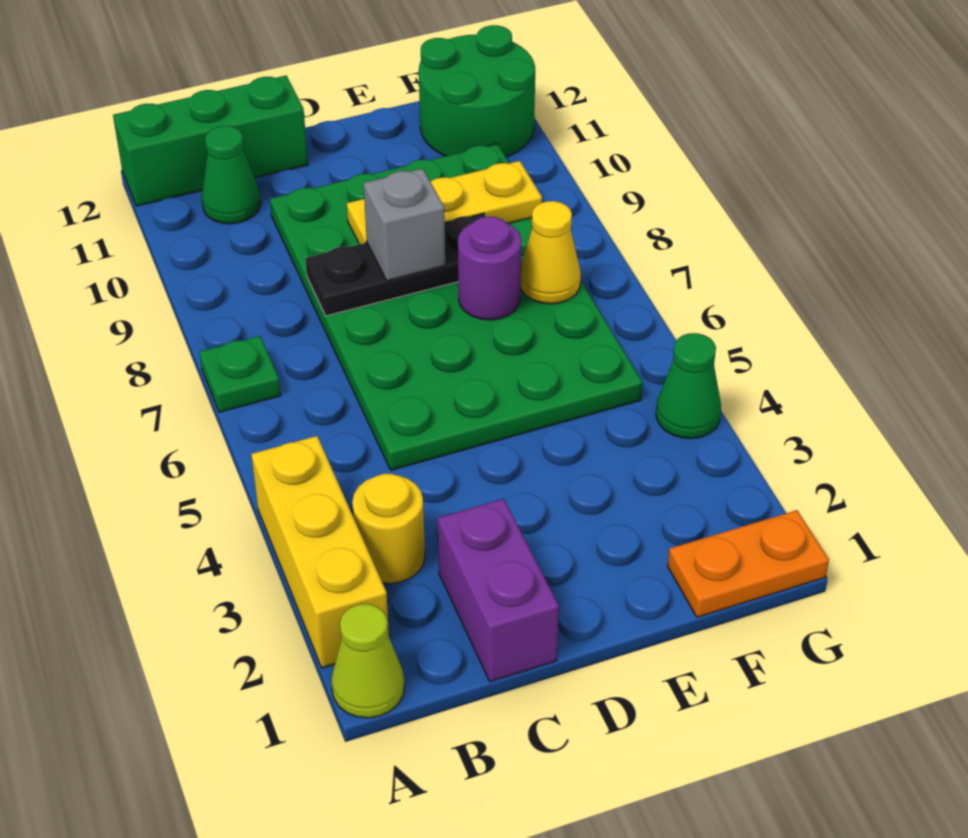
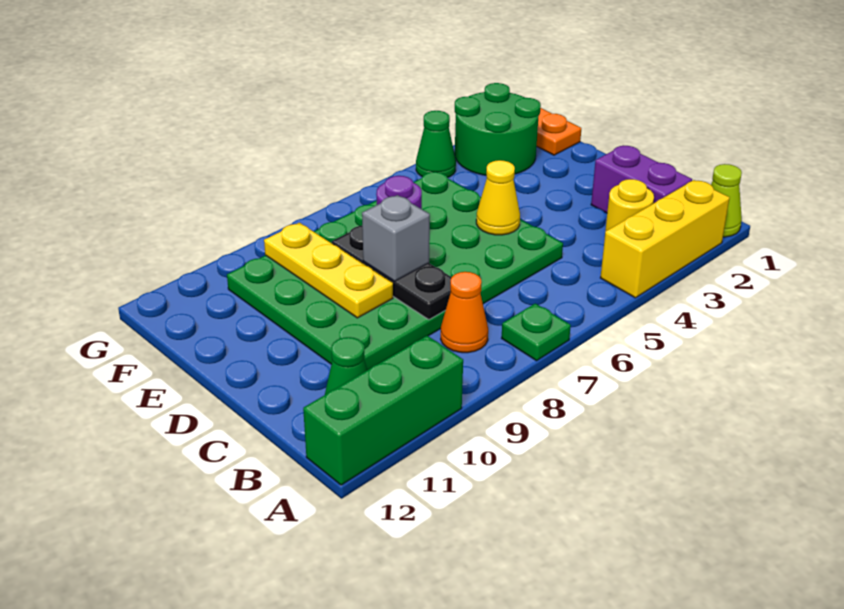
green brick A12:C12 level 1 -> green brick A10:A12 level 1
none -> orange cone B8 level 1
purple brick C1:C2 level 1 -> purple brick B2:C2 level 1
yellow cone F7 level 2 -> yellow cone D5 level 2
green round brick F11:G12 level 1 -> green round brick F2:G3 level 1

